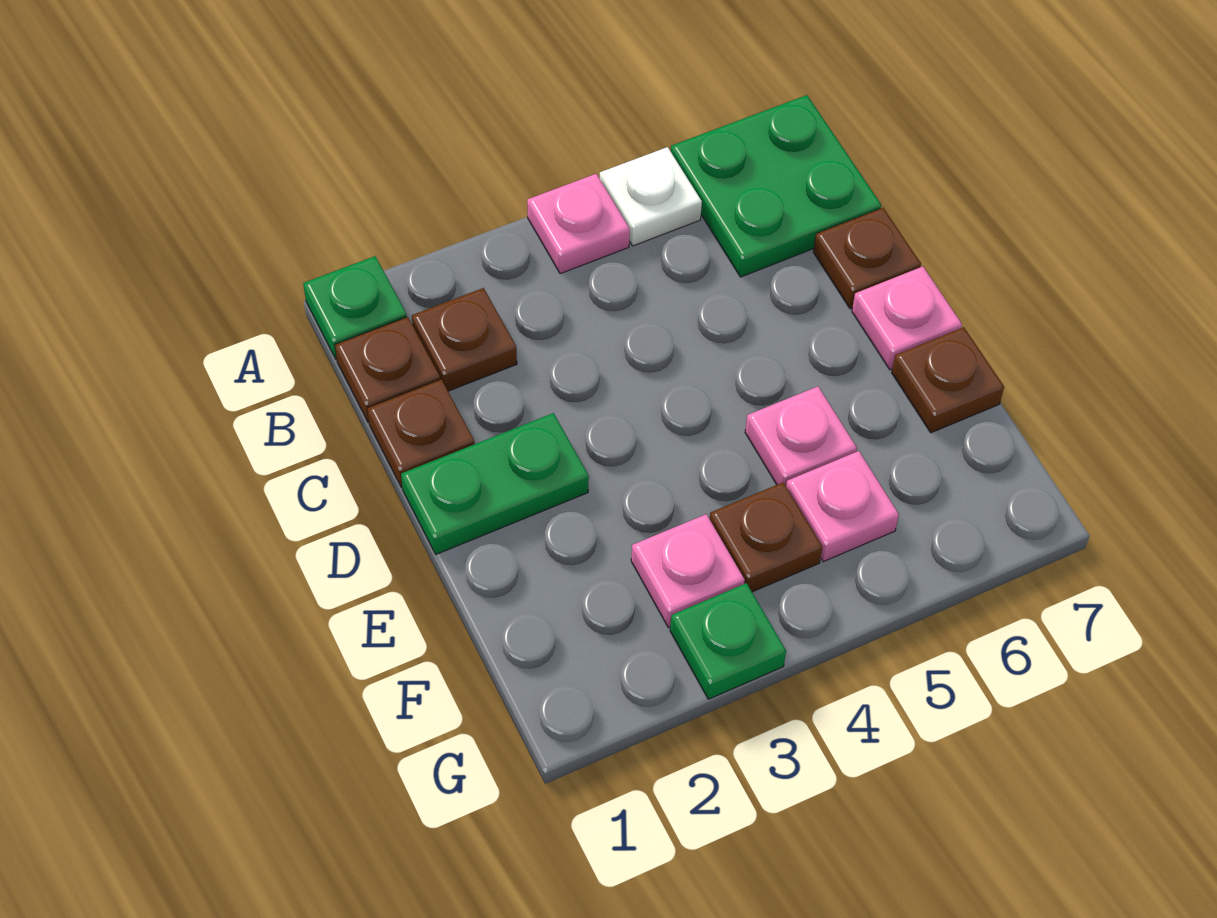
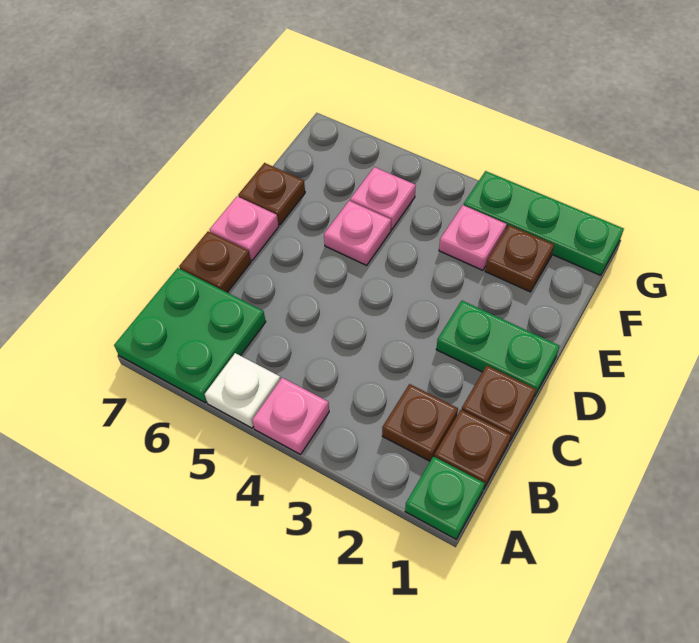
brown plate F4 level 1 -> brown plate F2 level 1
green plate G3 level 1 -> green plate G1:G3 level 1

